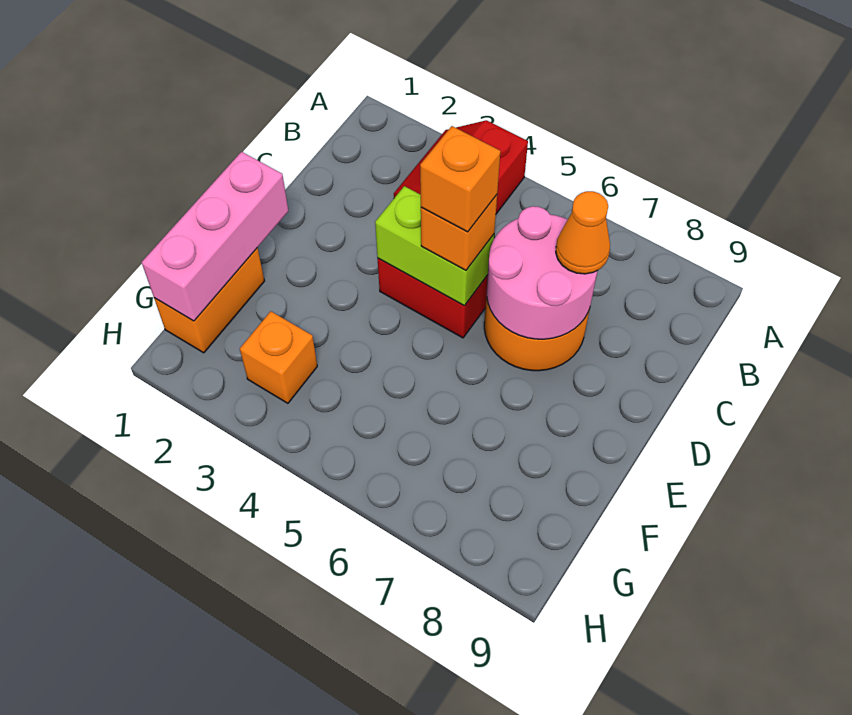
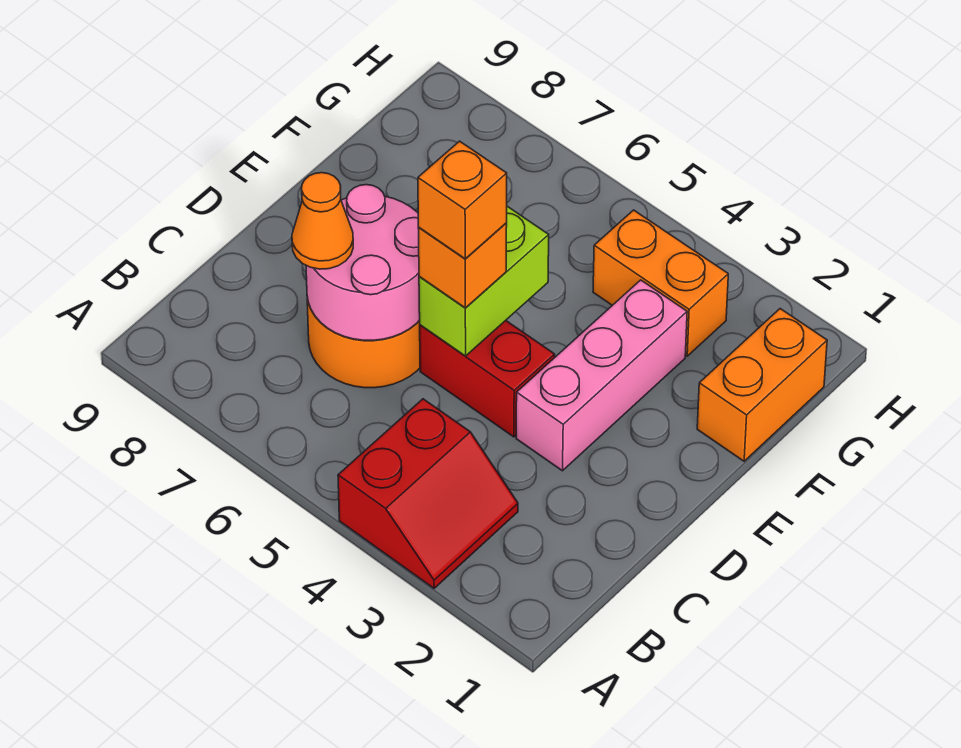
lime brick D4:D5 level 2 -> lime brick D5:E5 level 2
pink brick E1:G1 level 2 -> pink brick D3:F3 level 1
orange brick G3 level 1 -> orange brick G3:G4 level 1

